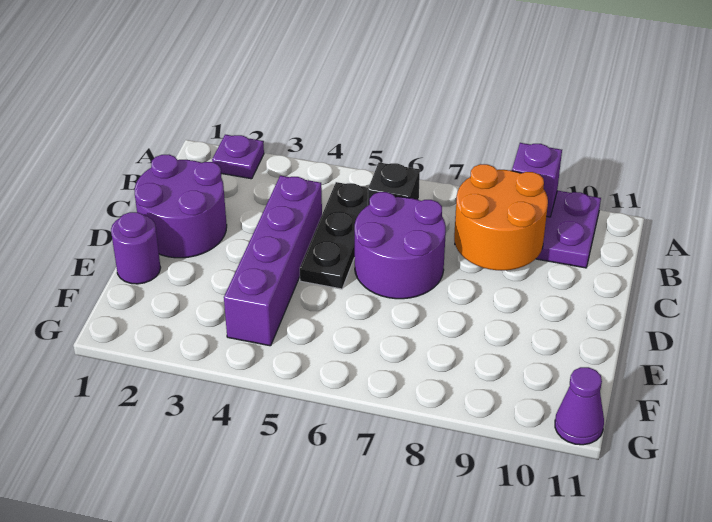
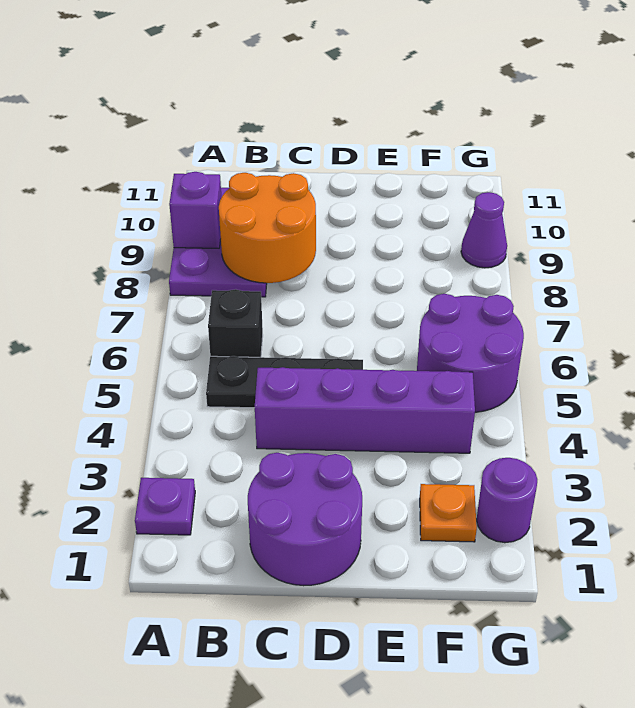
purple round brick C6:D7 level 1 -> purple round brick F5:G6 level 1
purple round brick E1 level 1 -> purple round brick G2 level 1
none -> orange plate F2 level 1
purple cone G11 level 1 -> purple cone G9 level 1

